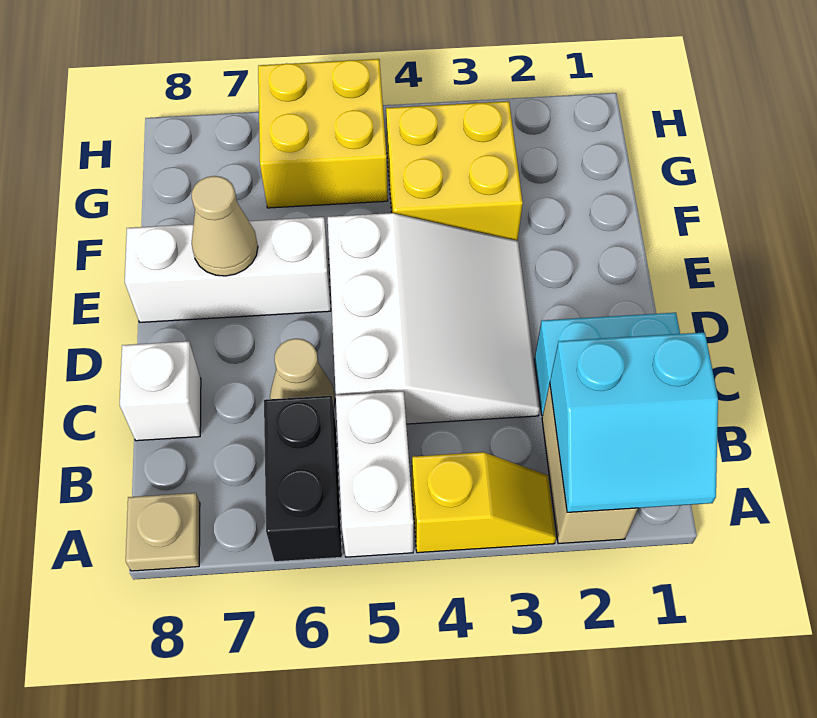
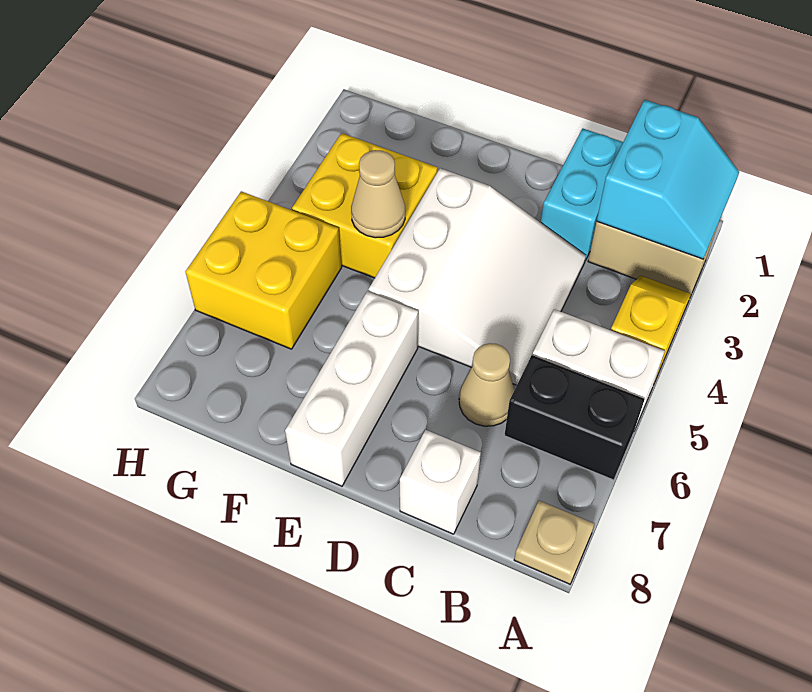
white slope C3:E5 level 1 top 5 -> white slope C3:E5 level 1 top E
tan cone E7 level 2 -> tan cone F4 level 2

